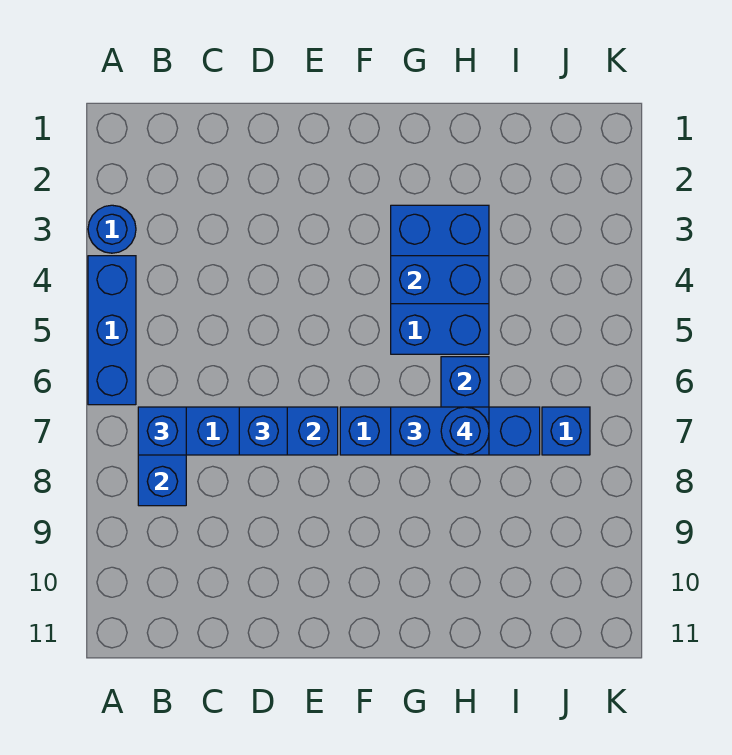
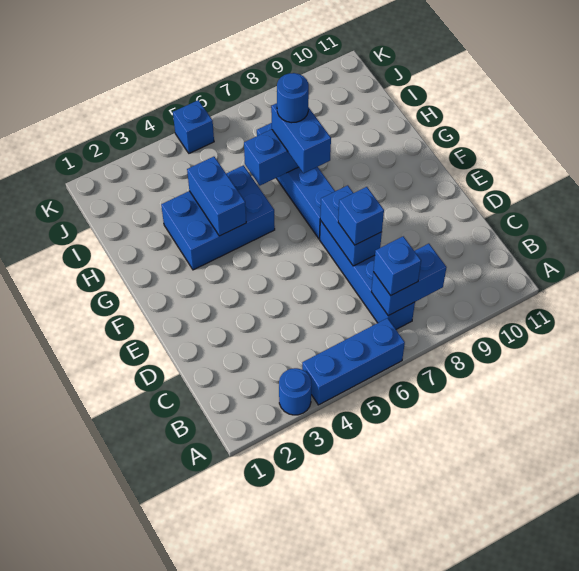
blue brick J7 level 1 -> blue brick K5 level 1

